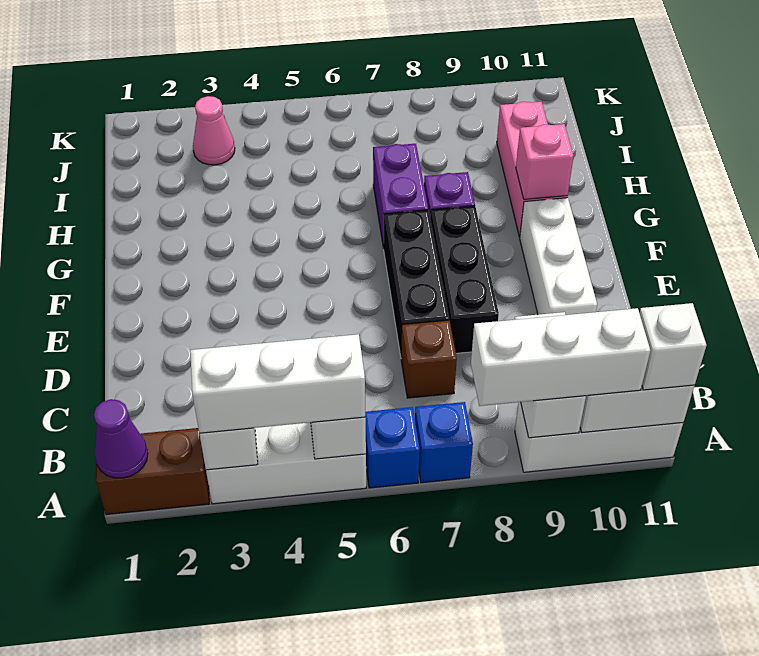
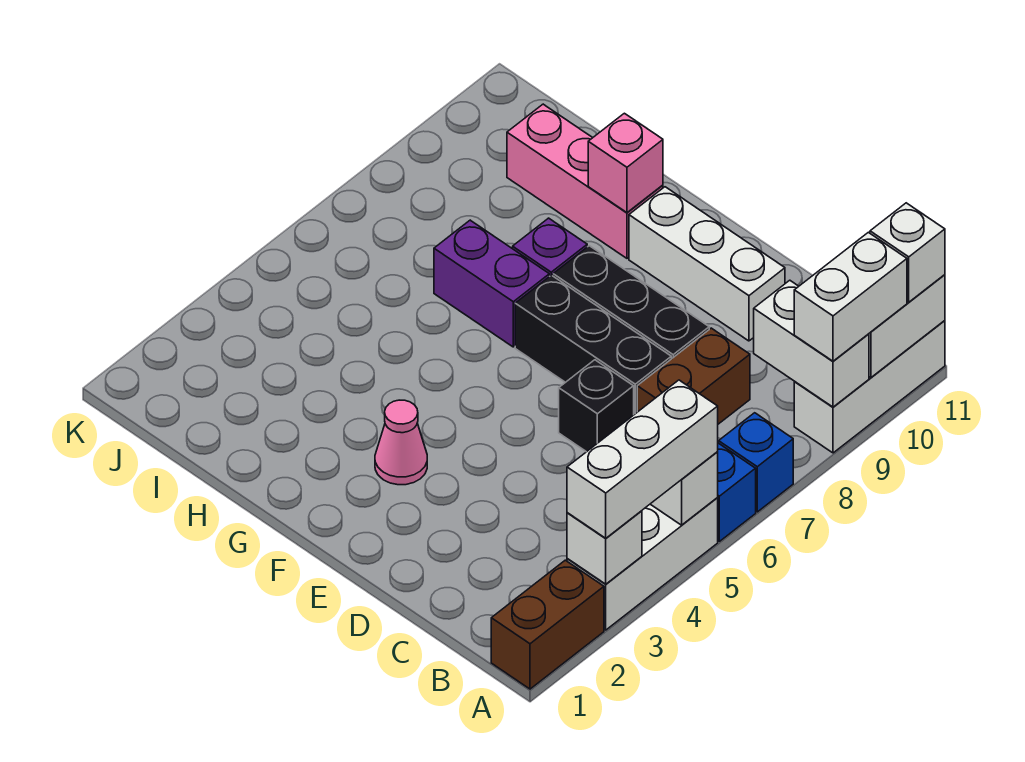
purple cone A1 level 2 -> none
white brick A8:A10 level 3 -> white brick A9:A10 level 3
brown brick C7 level 1 -> brown brick C7:C8 level 1
none -> black brick D6 level 1
pink cone J3 level 1 -> pink cone F3 level 1

